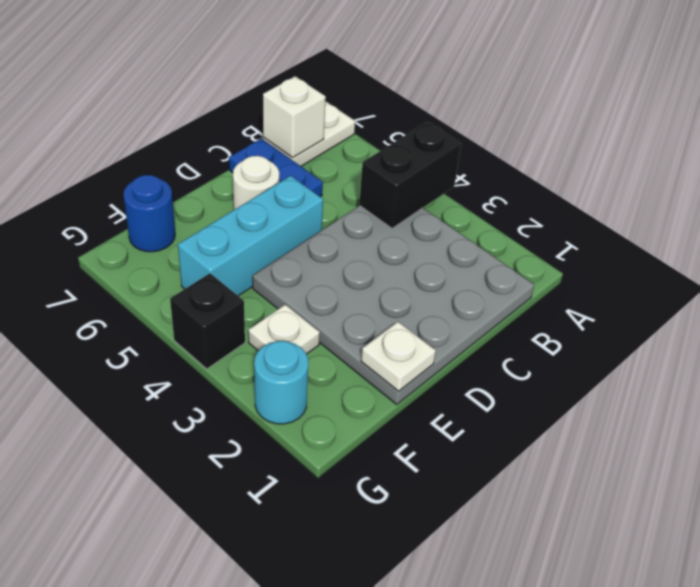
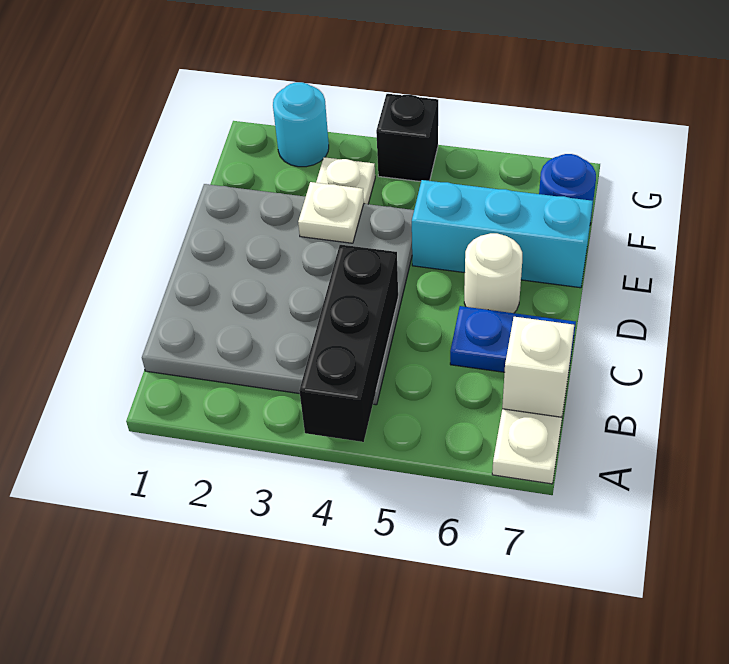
black brick A4:B4 level 2 -> black brick A4:C4 level 2
cyan brick D5:F5 level 1 -> cyan brick E5:E7 level 1
white plate E1 level 2 -> white plate E3 level 2

